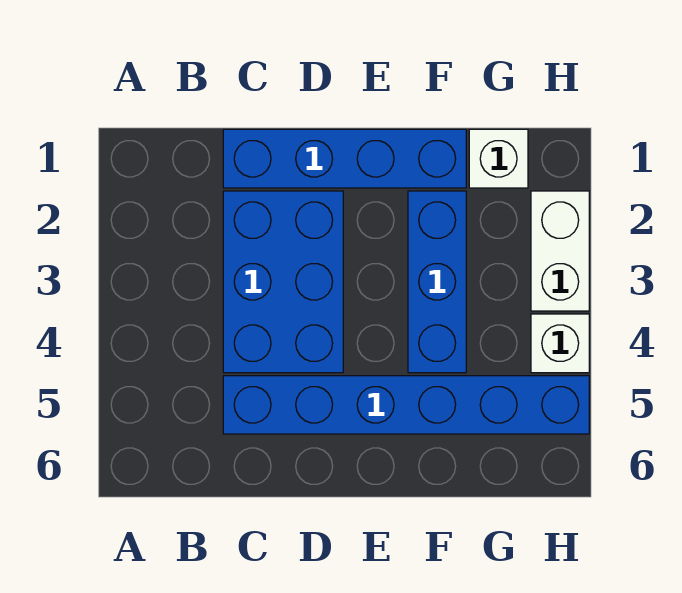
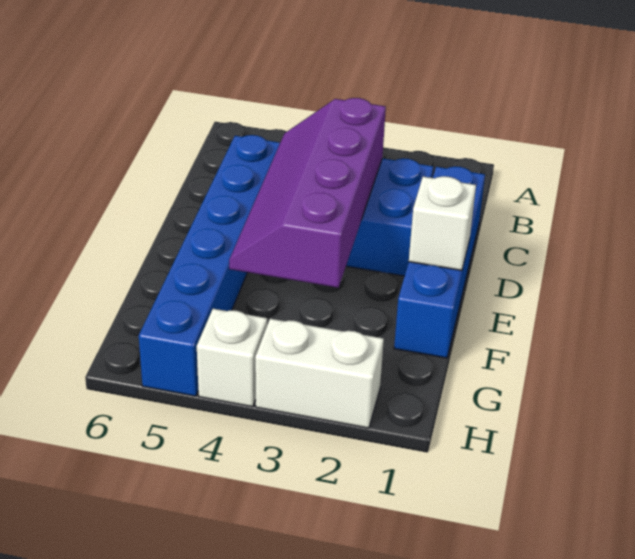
none -> purple slope C3:F4 level 2 top 3
blue brick F2:F4 level 1 -> none
white brick G1 level 1 -> white brick E1 level 2

